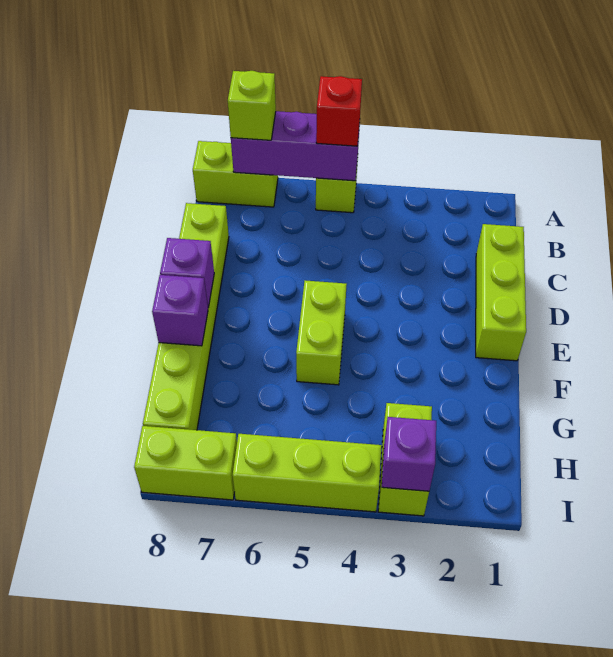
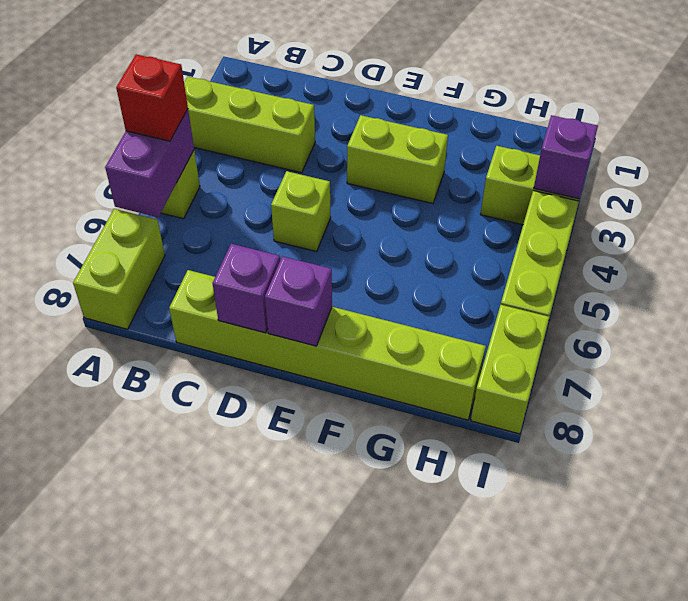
purple brick A5:A7 level 2 -> purple brick A5:A6 level 2
lime brick A7 level 3 -> lime brick D5 level 1
lime brick C1:E1 level 1 -> lime brick A3:C3 level 1
lime brick E5:F5 level 1 -> lime brick E3:F3 level 1
purple brick F8 level 2 -> purple brick D8 level 2

